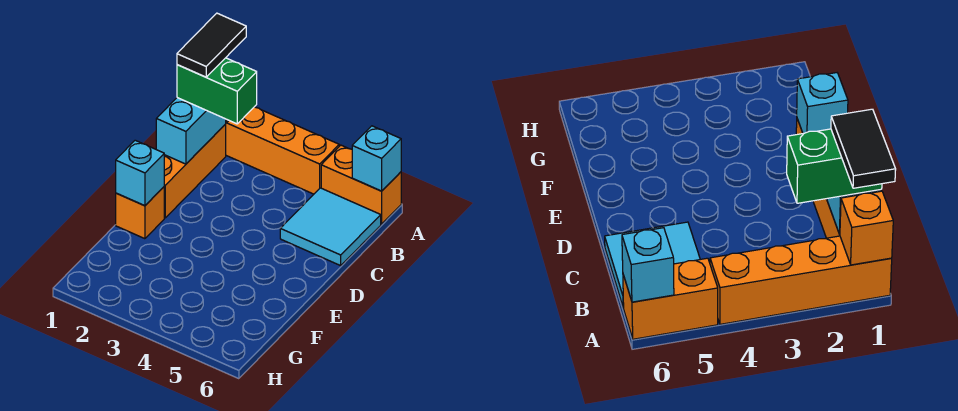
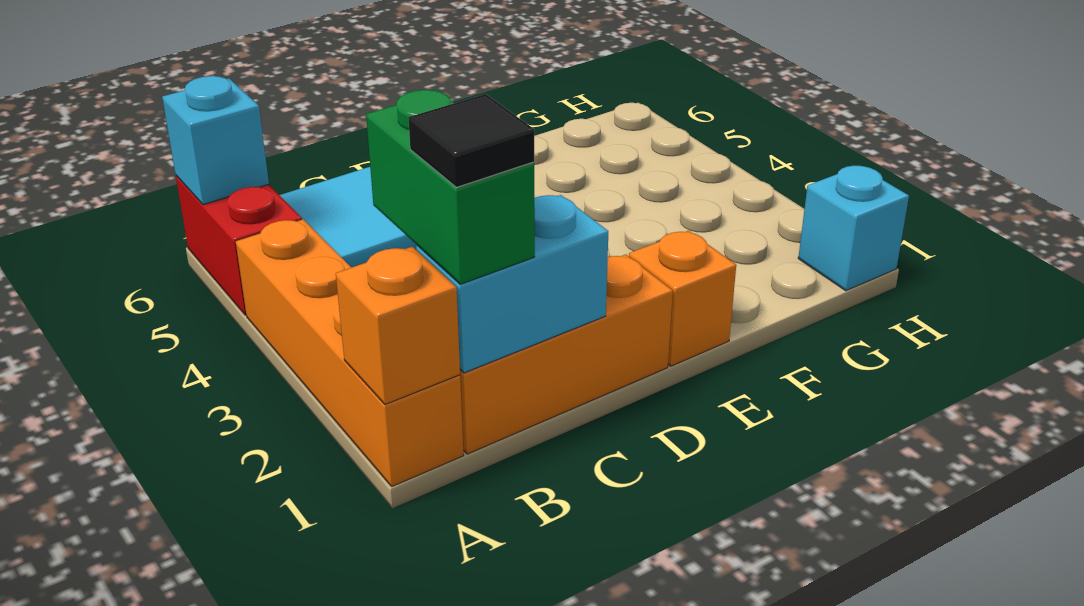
black tile A1:B1 level 4 -> black tile B1 level 4
orange brick A5:A6 level 1 -> red brick A5:A6 level 1
cyan brick E1 level 2 -> cyan brick H1 level 1

